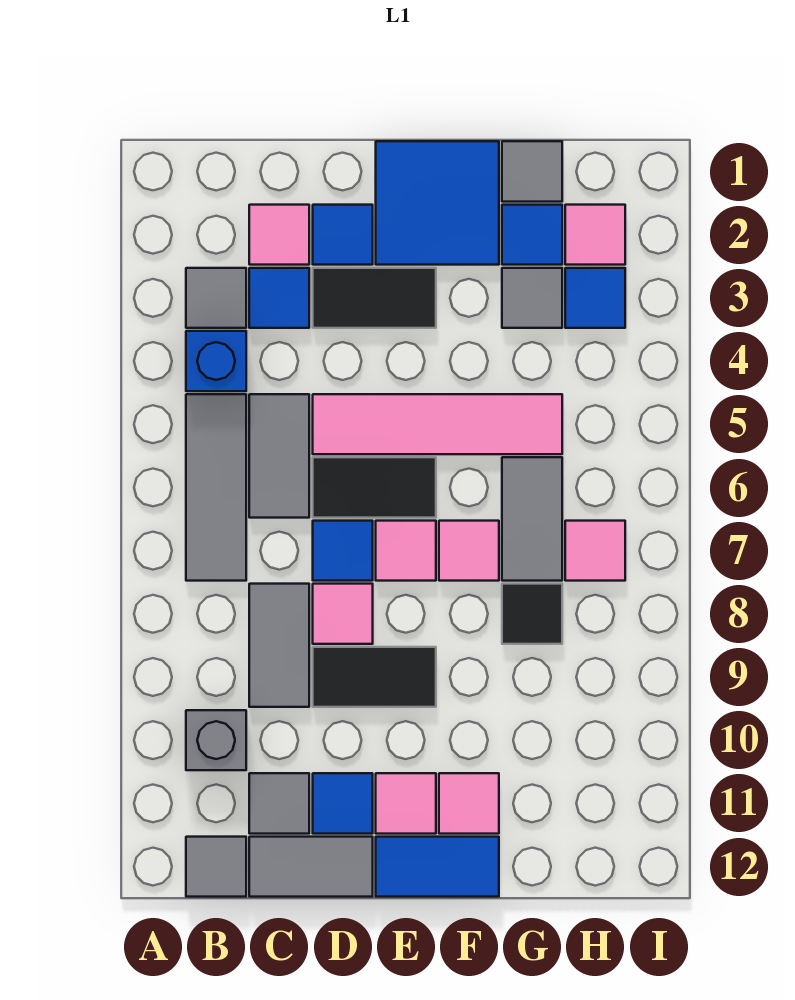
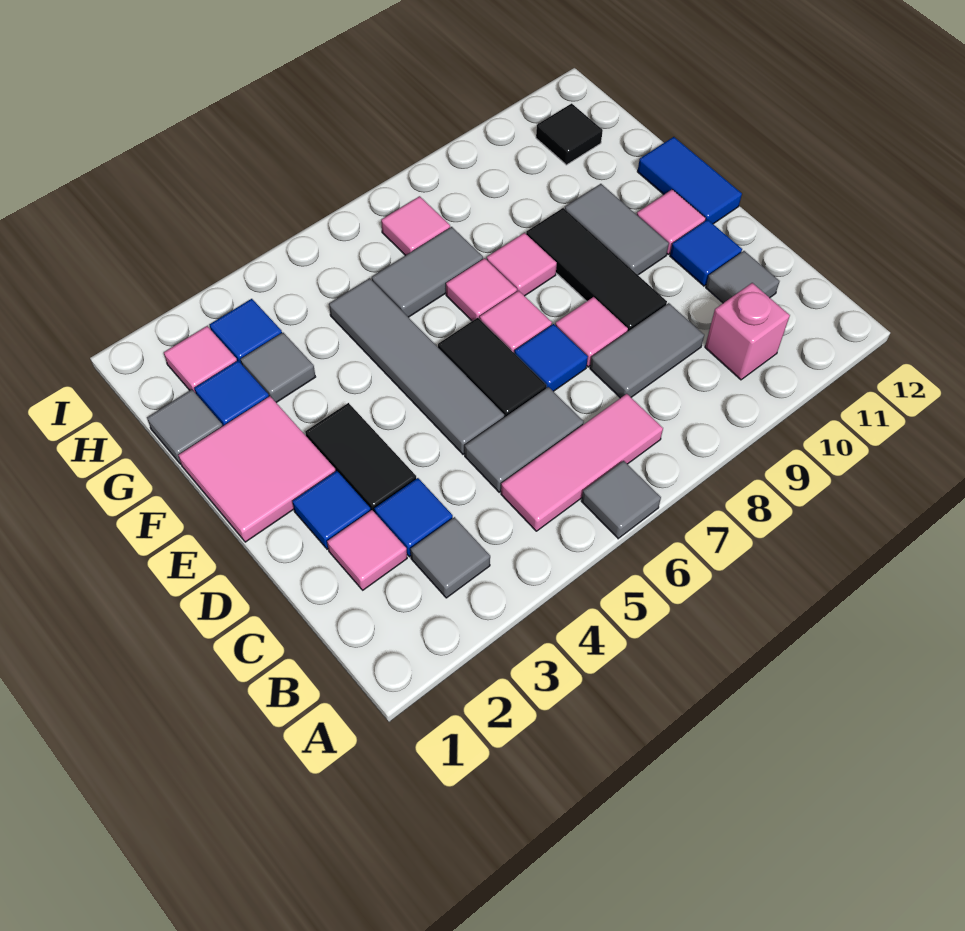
blue brick B4 level 1 -> none
grey tile B5:B7 level 1 -> pink tile B5:B7 level 1
grey brick B10 level 1 -> pink brick B10 level 1
grey tile B12 level 1 -> grey tile A6 level 1
grey tile C12:D12 level 1 -> grey tile E10:F10 level 1
pink tile D5:G5 level 1 -> grey tile D5:G5 level 1
black tile D9:E9 level 1 -> black tile D9:F9 level 1
blue tile E1:F2 level 1 -> pink tile E1:F2 level 1
pink tile F11 level 1 -> pink tile F8 level 1
black tile G8 level 1 -> black tile H11 level 1

